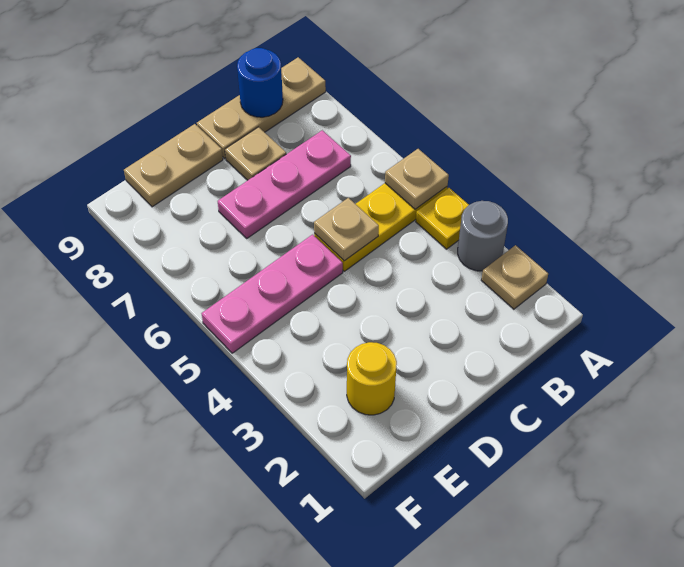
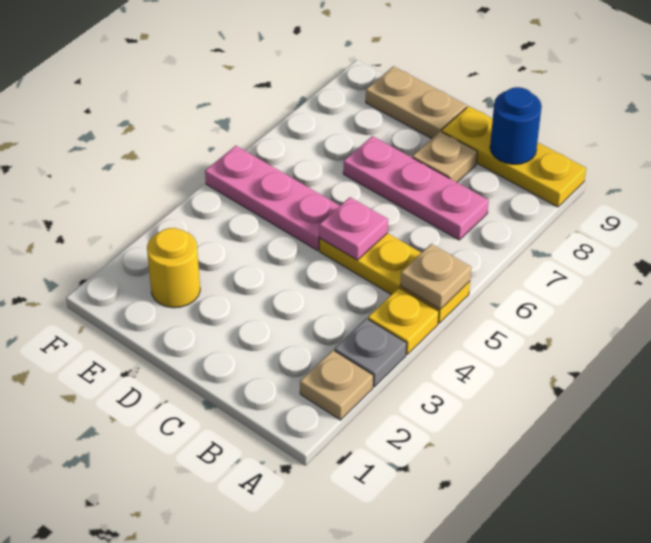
grey round brick A3 level 1 -> grey plate A3 level 1
tan plate A9:C9 level 1 -> yellow plate A9:C9 level 1
tan plate C5 level 2 -> pink plate C5 level 2

